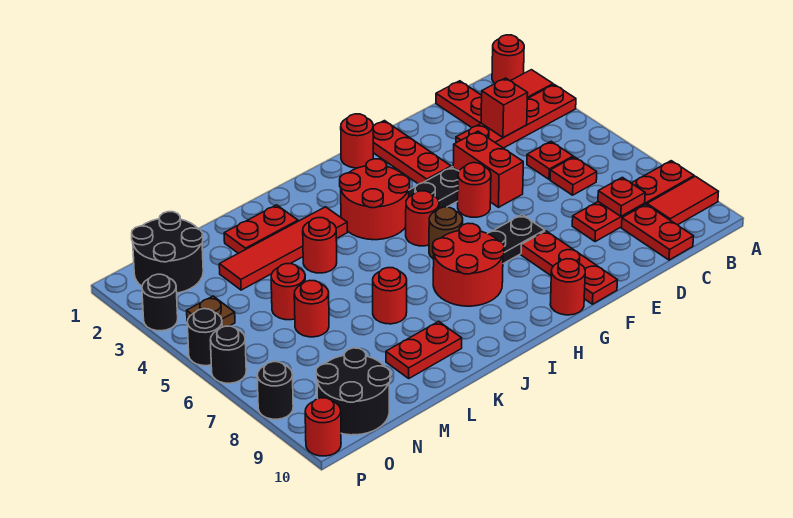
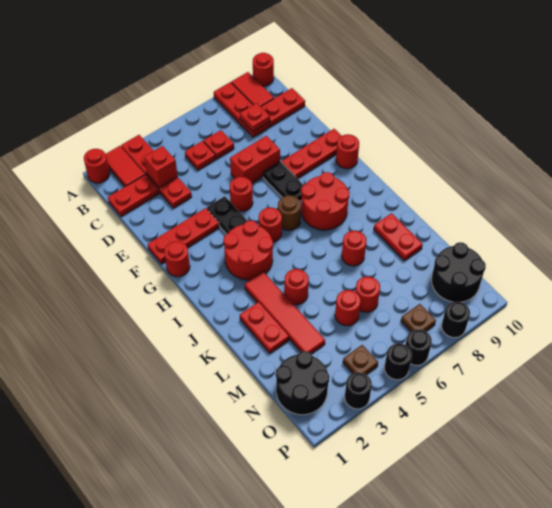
red plate A8:D8 level 1 -> red plate A8:C8 level 1
red brick E4:E5 level 1 -> red brick E6:E7 level 1
none -> brown plate O7 level 1
red round brick P10 level 1 -> red round brick A10 level 1

